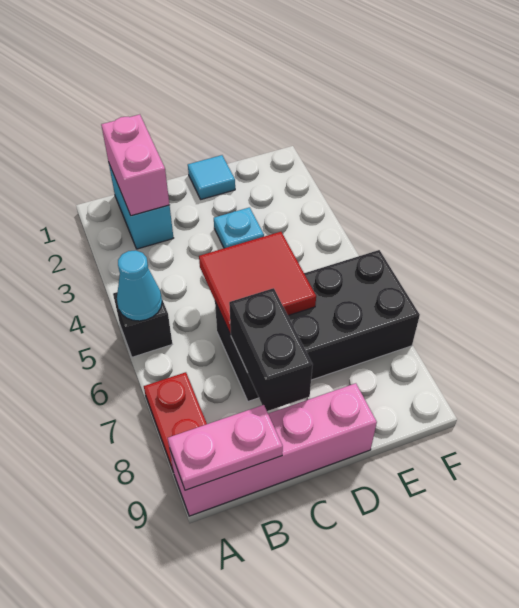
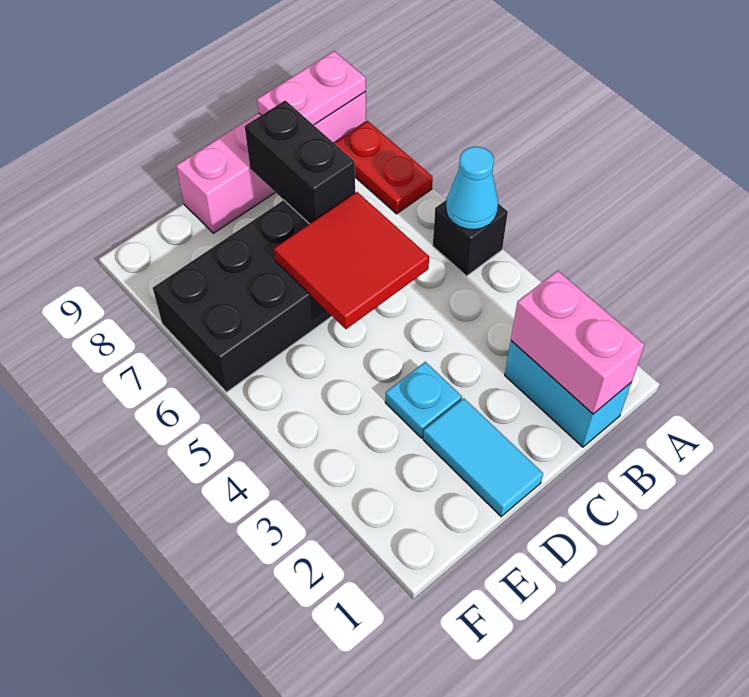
cyan tile D1 level 1 -> cyan tile D1:D2 level 1

